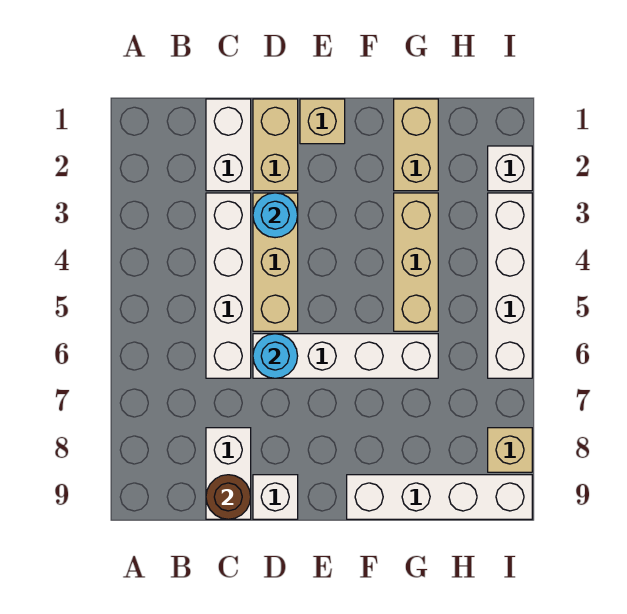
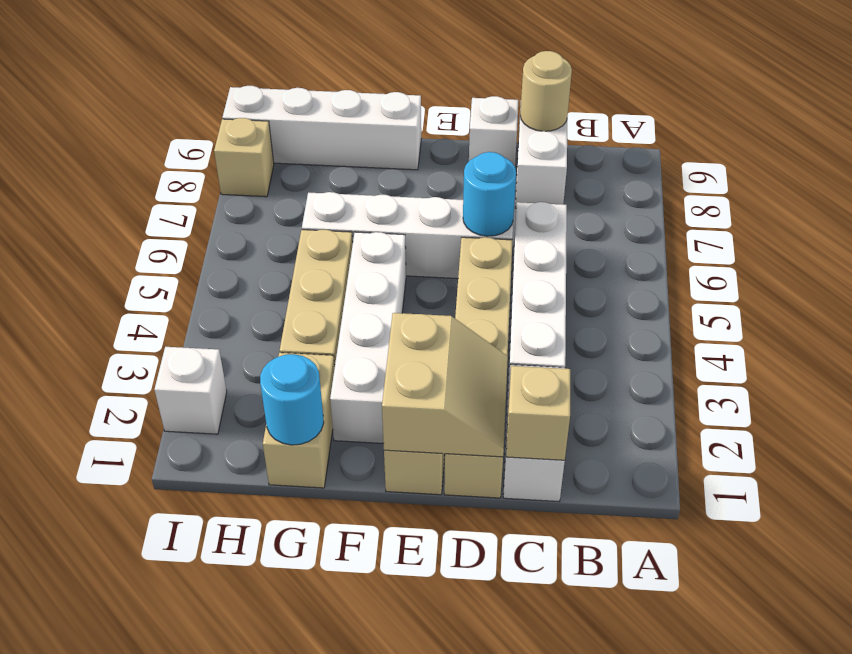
none -> tan brick C1 level 2
brown round brick C9 level 2 -> tan round brick C9 level 2
none -> tan slope D1:E2 level 2 top E
cyan round brick D3 level 2 -> cyan round brick G1 level 2
white brick I3:I6 level 1 -> white brick F2:F5 level 1

